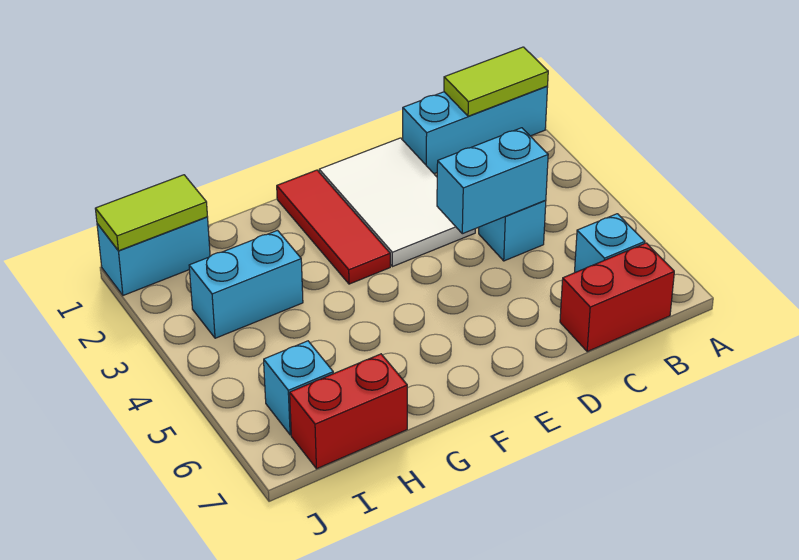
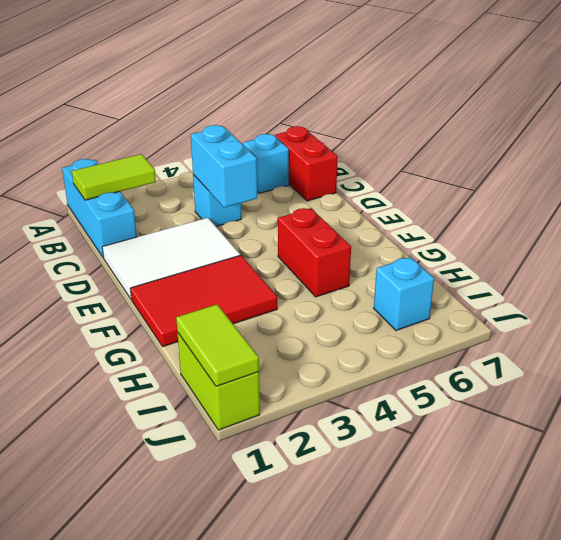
lime tile A1:B1 level 2 -> lime tile B1:B2 level 2
red tile F1:F3 level 1 -> red tile F1:G3 level 1
cyan brick H3:I3 level 1 -> none
red brick H7:I7 level 1 -> red brick F5:G5 level 1
cyan brick I1:J1 level 1 -> lime brick I1:J1 level 1

